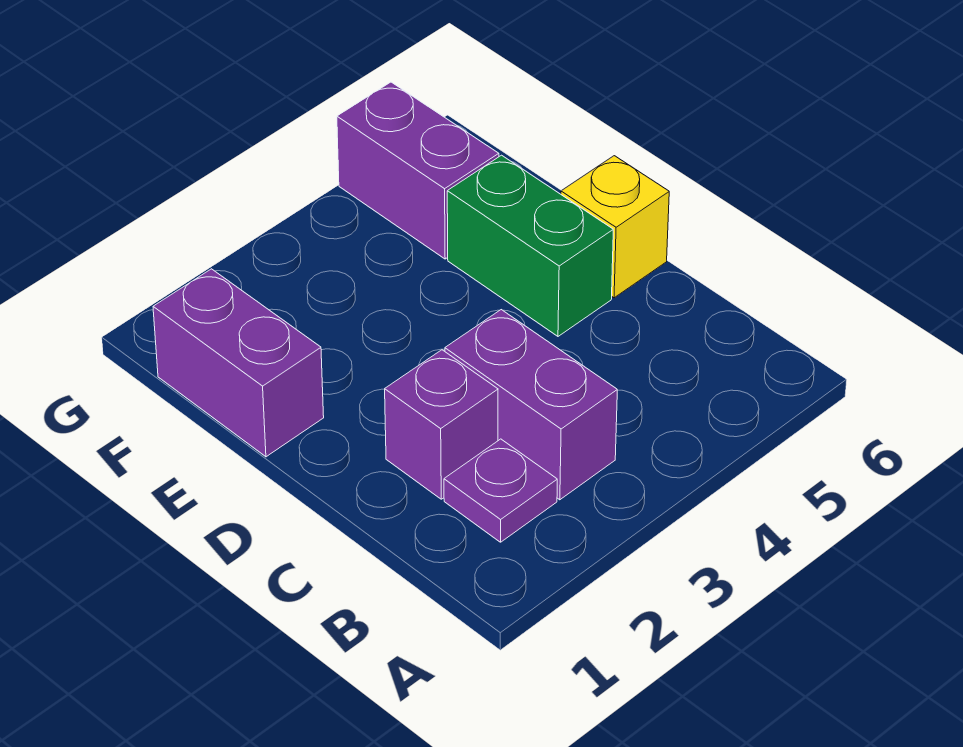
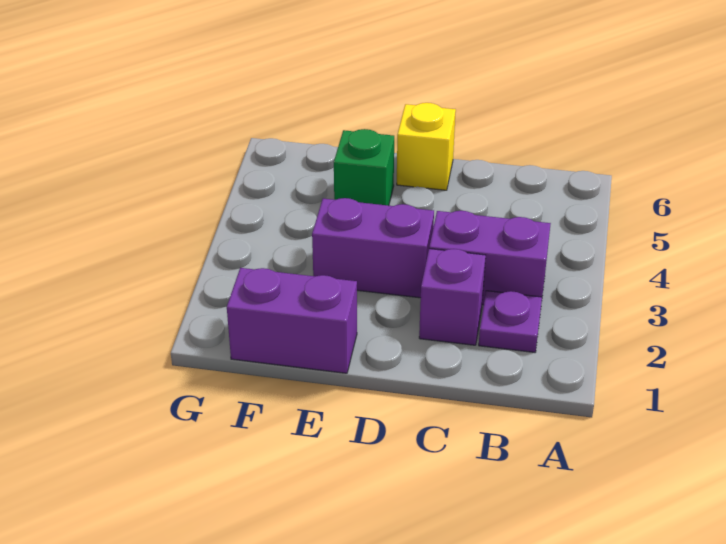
green brick D5:E5 level 1 -> green brick E5 level 1
purple brick F5:G5 level 1 -> purple brick D3:E3 level 1

